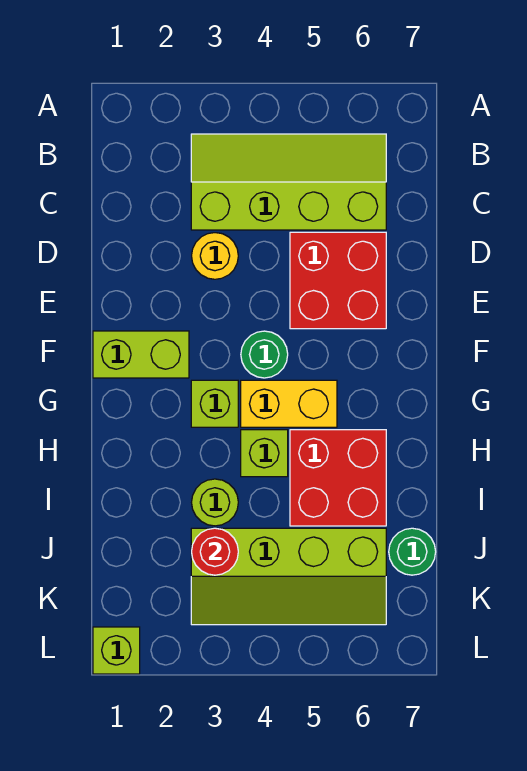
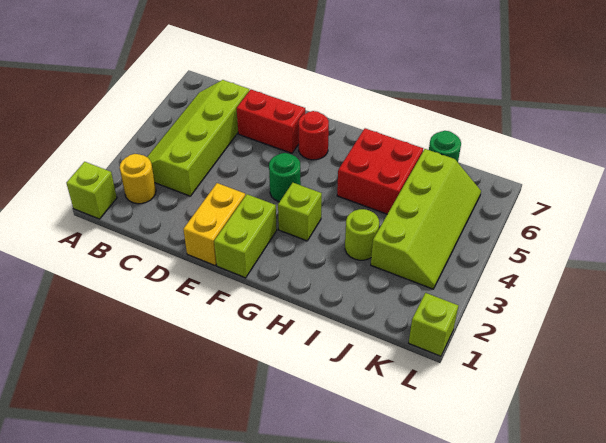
yellow round brick D3 level 1 -> yellow round brick B2 level 1
red brick D5:E6 level 1 -> red brick D6:E6 level 1
yellow brick G4:G5 level 1 -> yellow brick E1:E2 level 1
lime brick H4 level 1 -> lime brick A1 level 1
red round brick J3 level 2 -> red round brick F6 level 1

